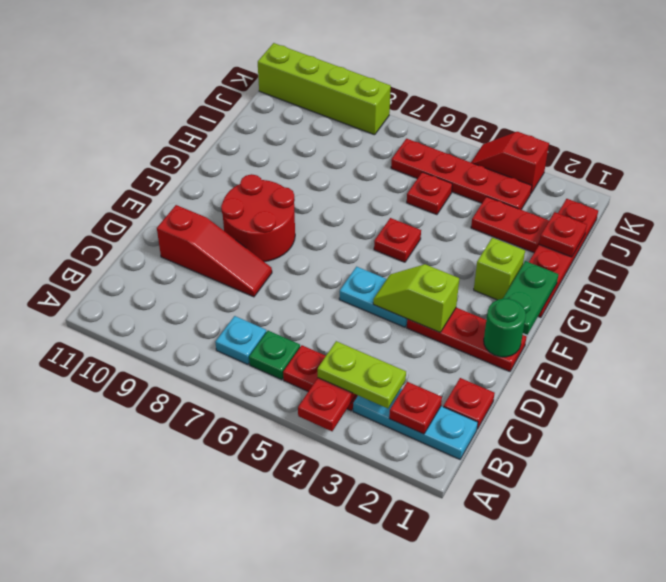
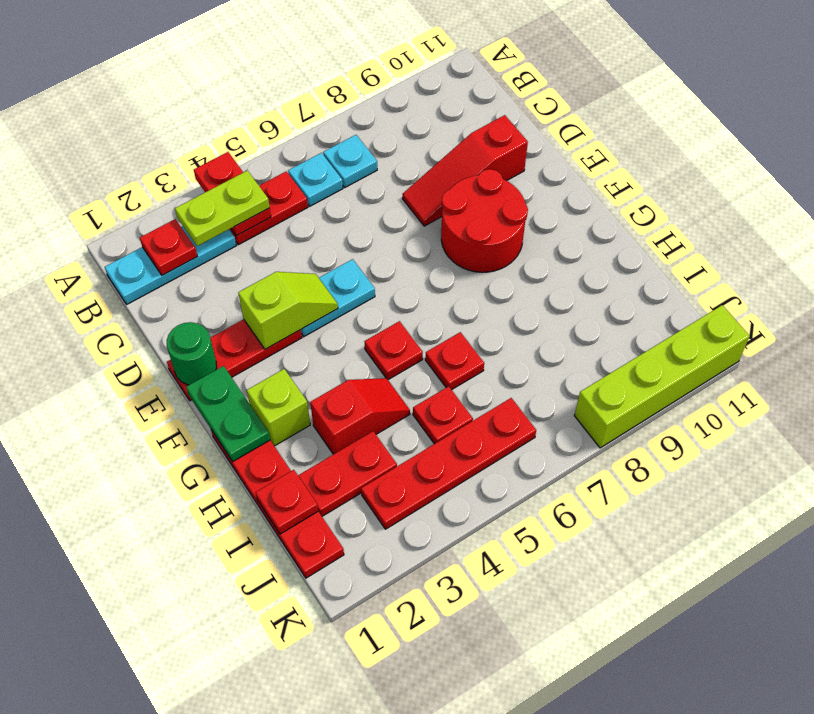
green plate B6 level 1 -> cyan plate B6 level 1
red plate C1 level 1 -> red plate H6 level 1
red slope K3:K4 level 1 top 3 -> red slope H3:H4 level 1 top 3

